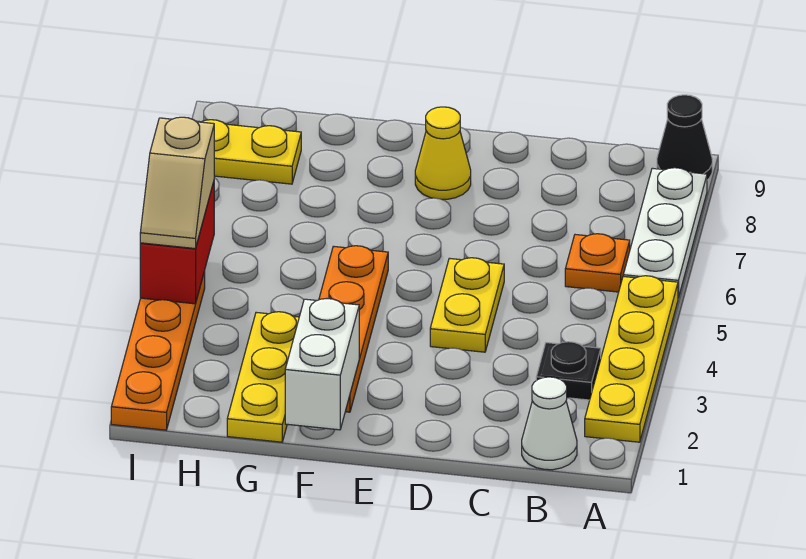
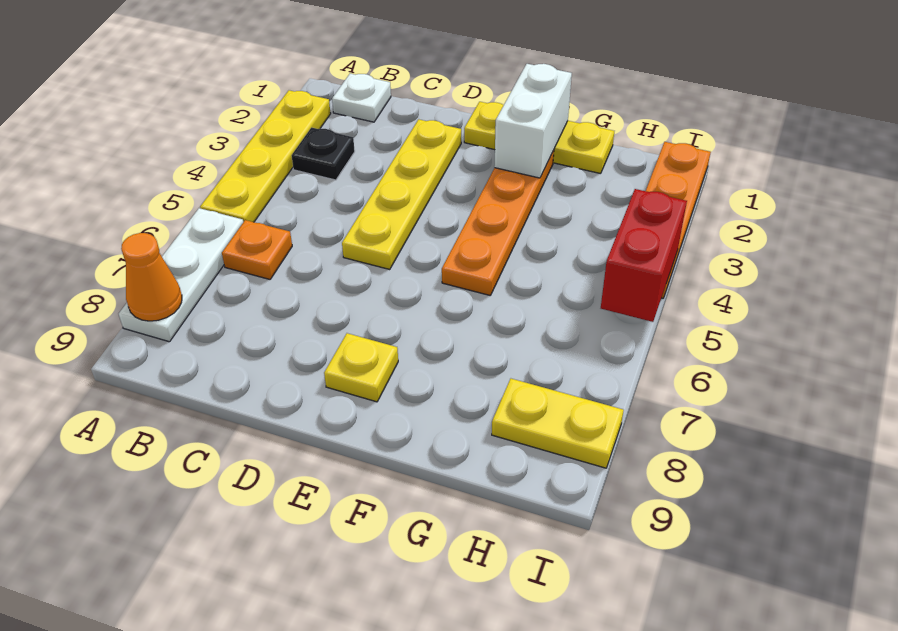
none -> orange cone A8 level 2
black cone A9 level 1 -> none
white cone B1 level 1 -> white plate B1 level 1
yellow plate D4:D5 level 1 -> yellow plate D2:D5 level 1
yellow cone E8 level 1 -> yellow plate E8 level 1
yellow plate G1:G3 level 1 -> yellow plate E1:G1 level 1
tan slope I4:I5 level 3 top 5 -> none

